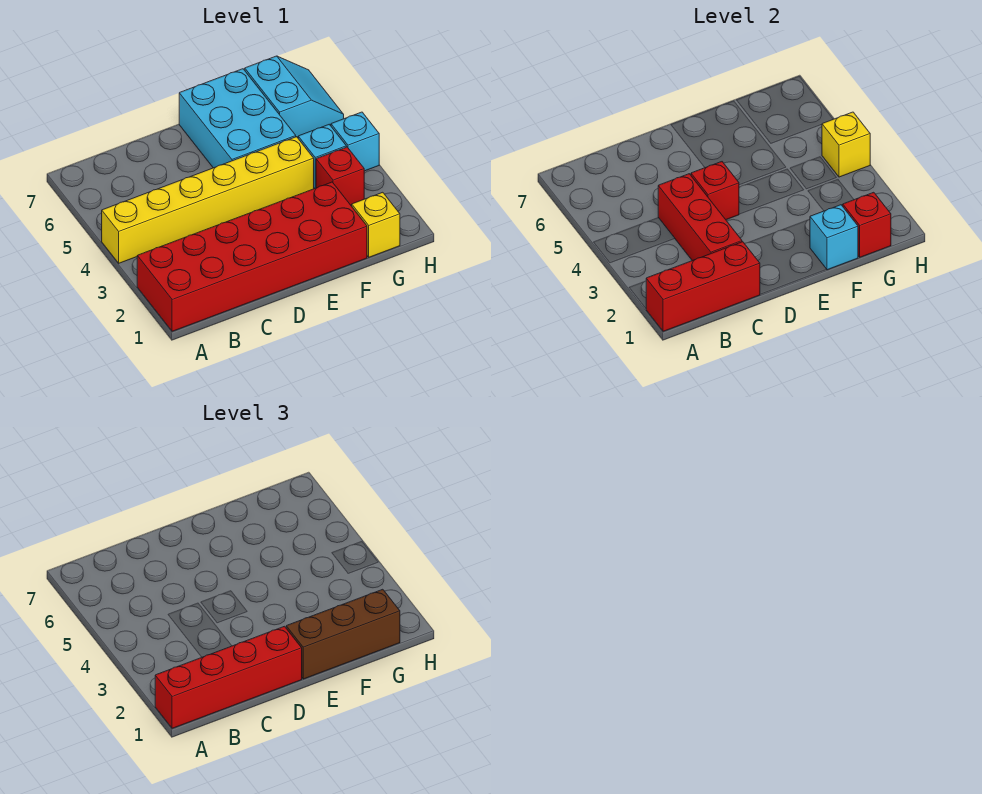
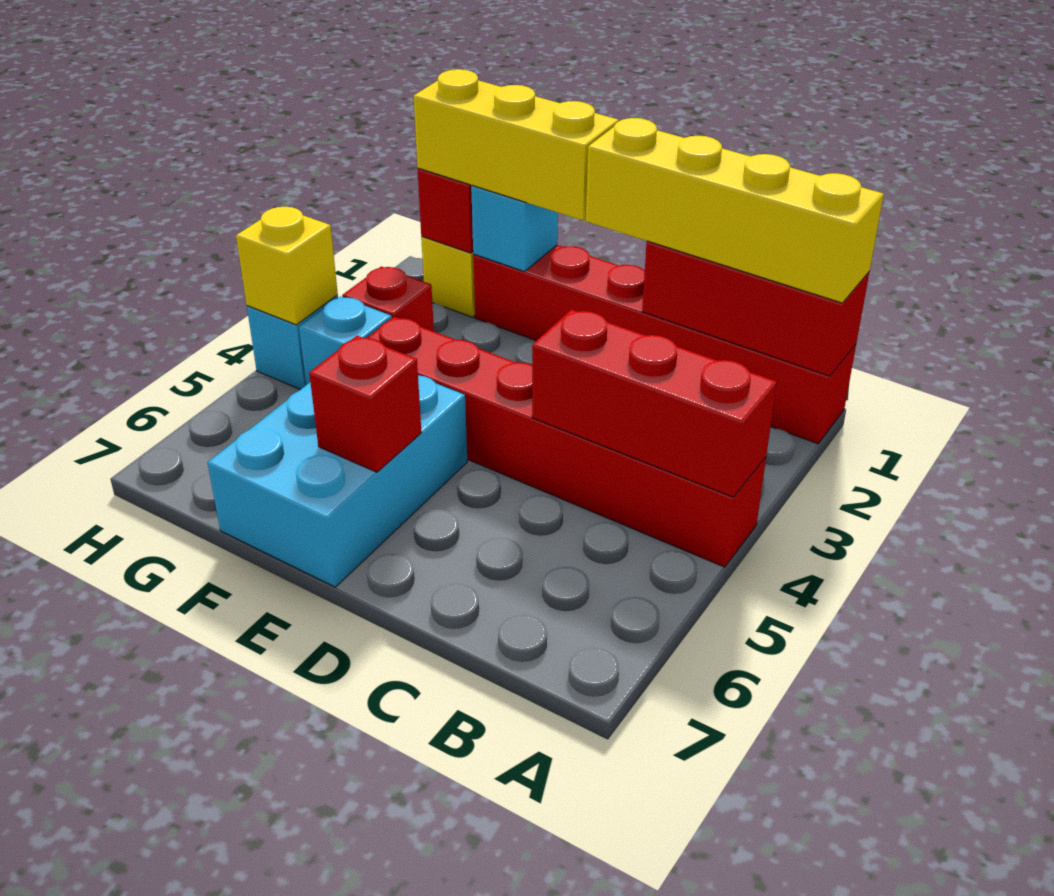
red brick A1:F2 level 1 -> red brick A1:F1 level 1
red brick A1:D1 level 3 -> yellow brick A1:D1 level 3
yellow brick A4:F4 level 1 -> red brick A4:F4 level 1
red brick C2:C4 level 2 -> red brick A4:C4 level 2
red brick D4 level 2 -> red brick E6 level 2
brown brick E1:G1 level 3 -> yellow brick E1:G1 level 3
cyan slope G6:H7 level 1 top G -> none

